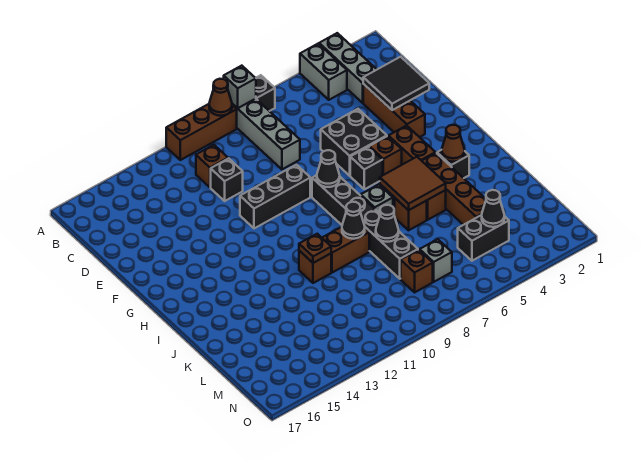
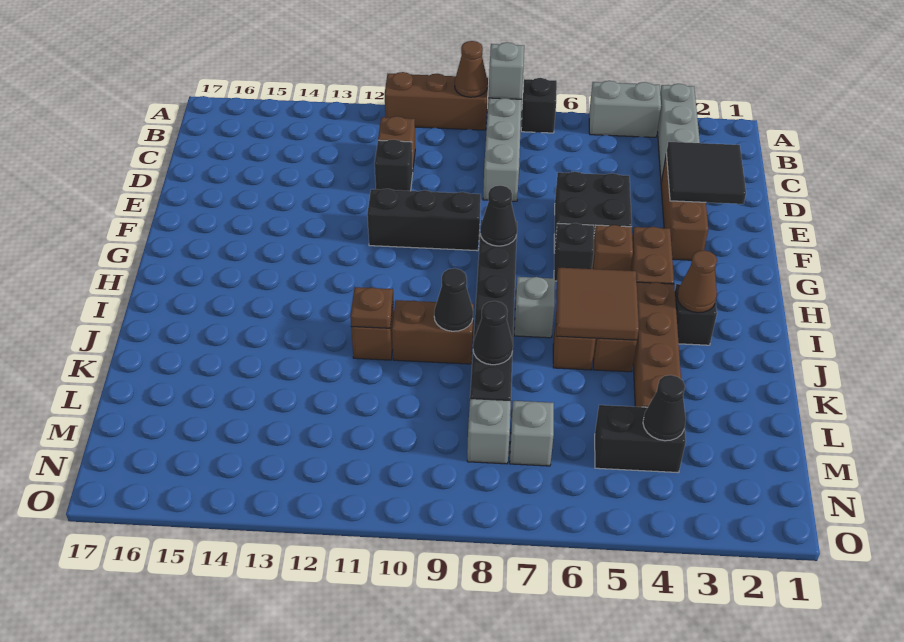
grey brick A4:B4 level 1 -> grey brick A4:A5 level 1
brown brick M8 level 1 -> grey brick M8 level 1

